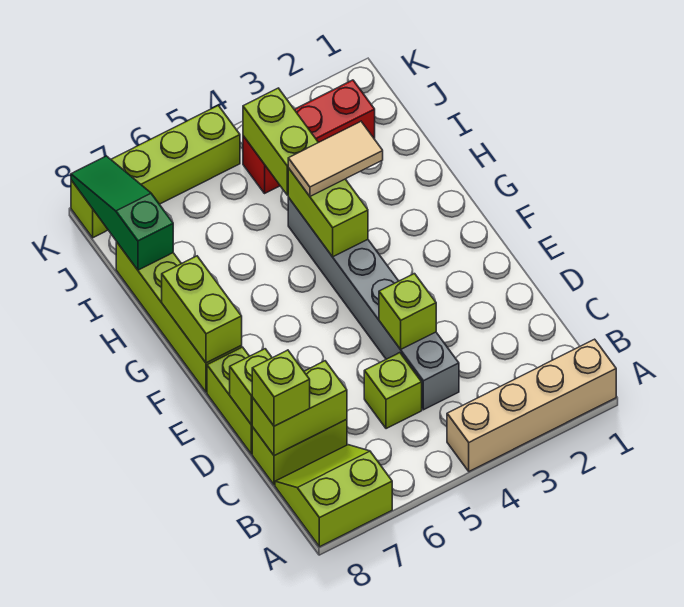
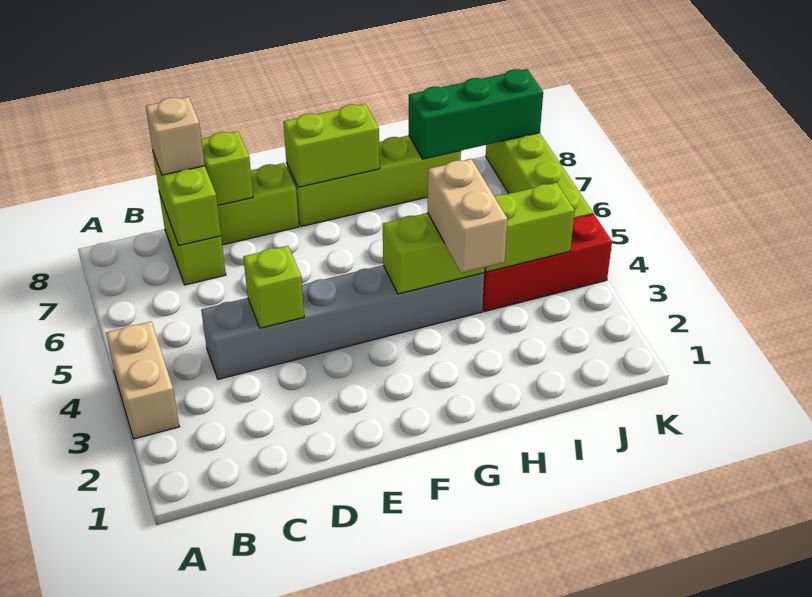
tan brick A1:A4 level 1 -> tan brick A3:A4 level 1
lime slope A7:B8 level 1 top A -> none
lime brick C5 level 1 -> none
lime brick C8 level 3 -> tan brick C8 level 3
tan tile H3:H4 level 3 -> tan brick H3:H4 level 3
green slope I8:K8 level 2 top I -> green brick I8:K8 level 2
red brick J2:J4 level 1 -> red brick I4:K4 level 1

